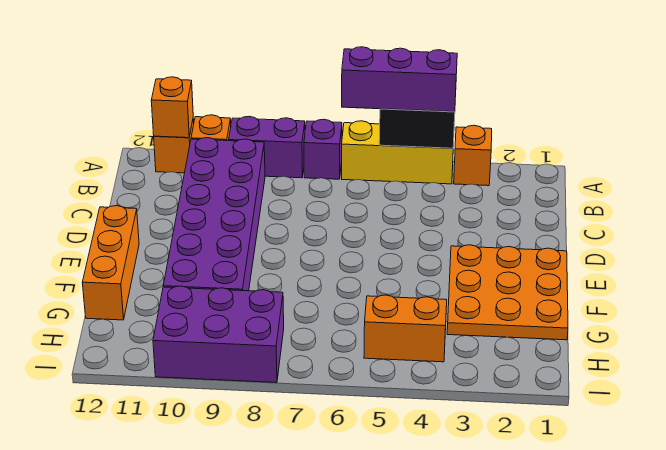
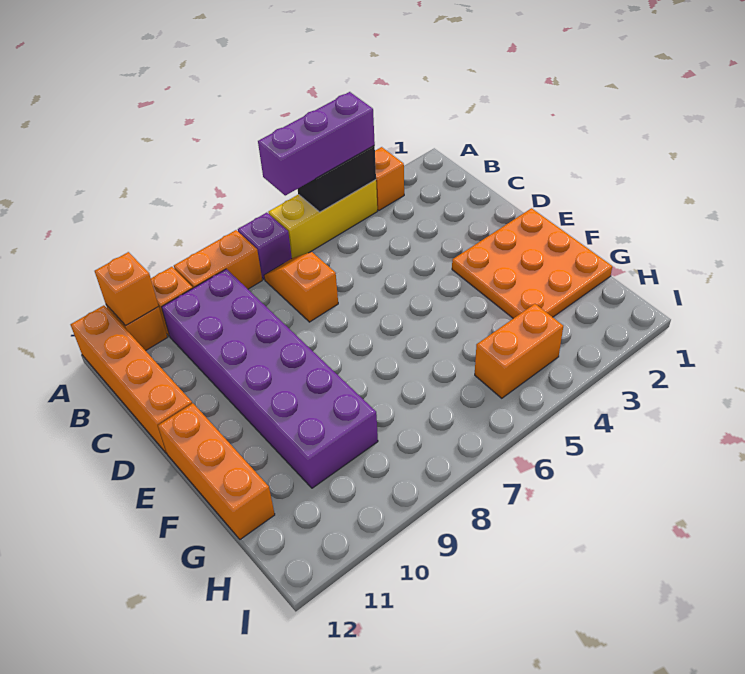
purple brick A8:A9 level 1 -> orange brick A8:A9 level 1
none -> orange brick A12:D12 level 1
none -> orange slope B7:C7 level 1 top C
purple brick H8:I10 level 1 -> none

